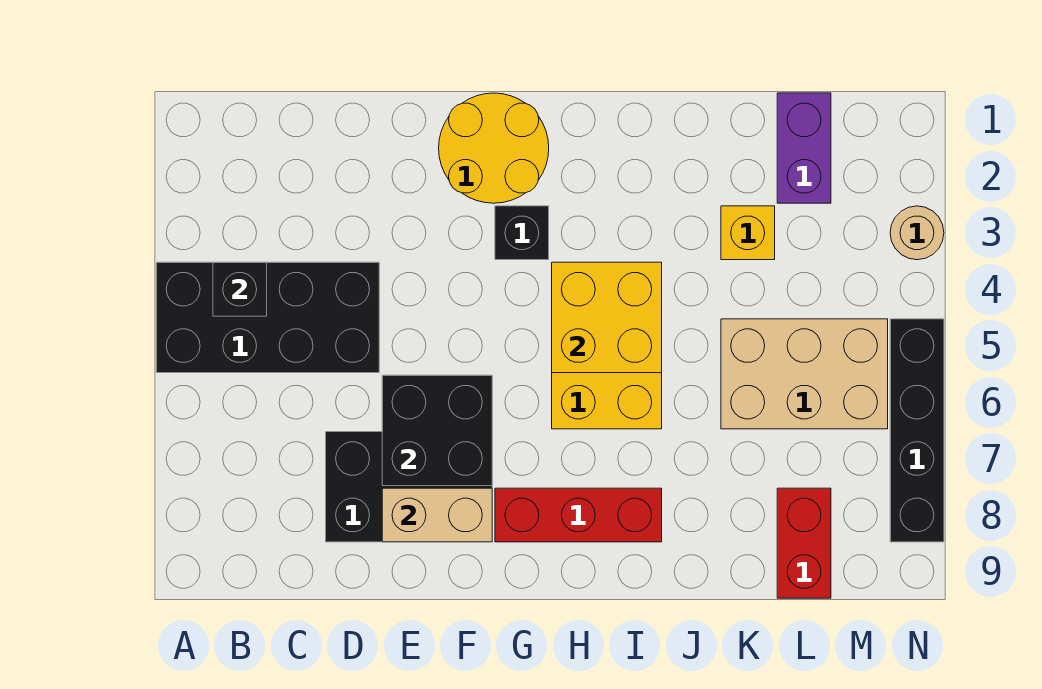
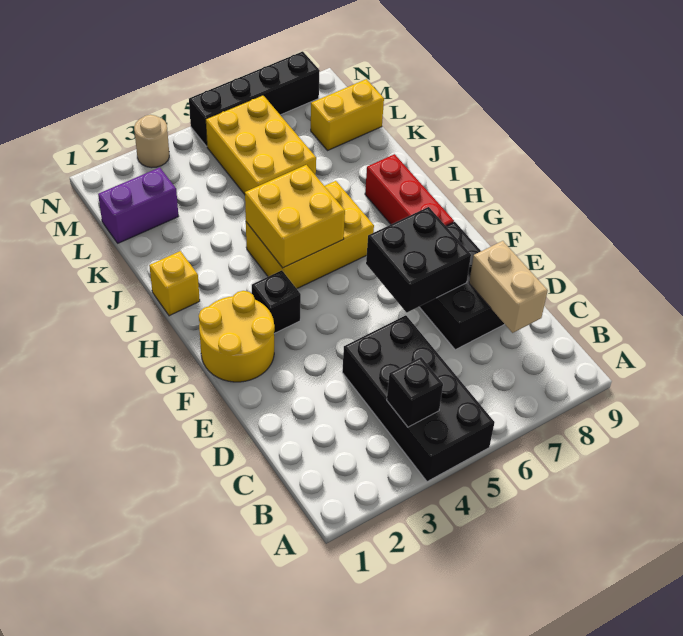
tan brick E8:F8 level 2 -> tan brick C8:D8 level 2
yellow brick K3 level 1 -> yellow brick I1 level 1
tan brick K5:M6 level 1 -> yellow brick K5:M6 level 1
red brick L8:L9 level 1 -> yellow brick L8:L9 level 1

